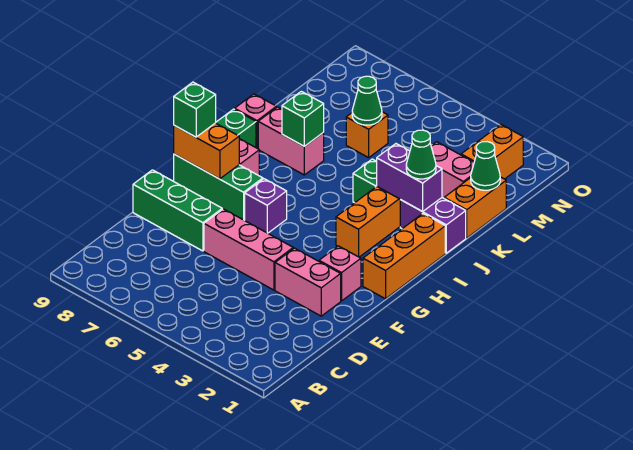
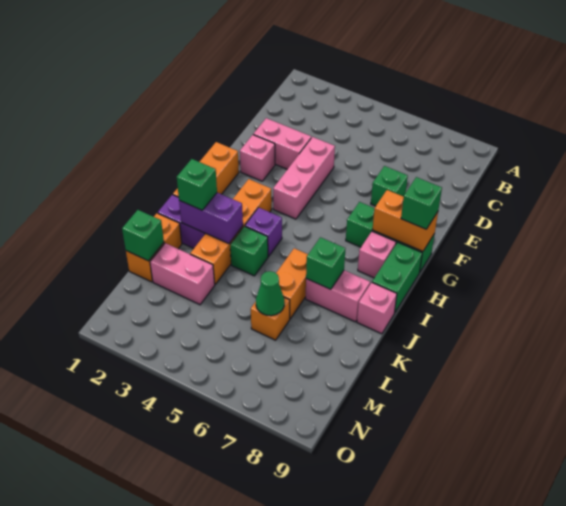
pink brick E4:E6 level 1 -> pink brick E4:G4 level 1
green brick E7:E9 level 1 -> green brick E7 level 1
purple brick G6 level 1 -> purple brick I4 level 1
green cone J2 level 3 -> green brick J2 level 3
green cone L1 level 2 -> green brick L1 level 2
orange brick M2:N2 level 1 -> orange brick J6:K6 level 1

